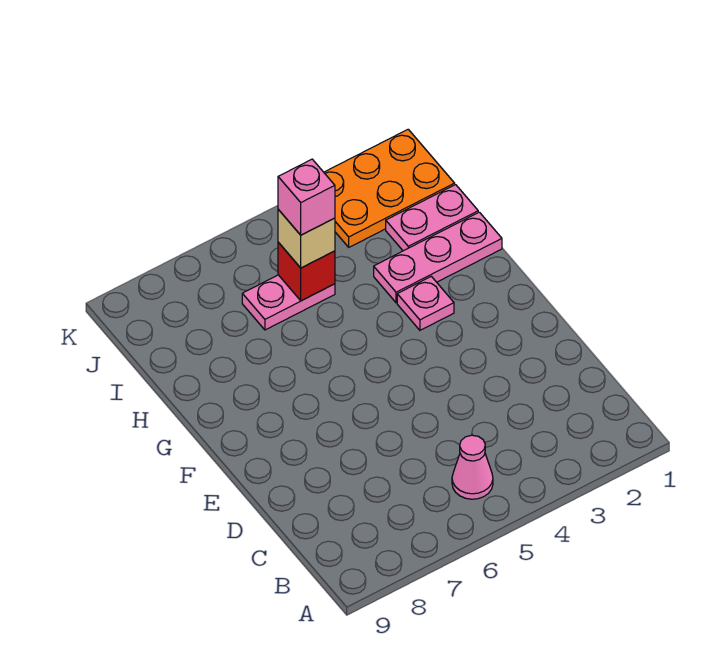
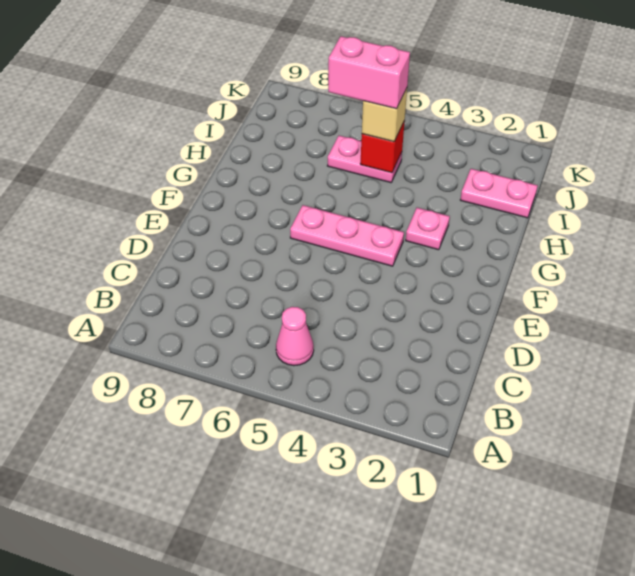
pink plate H1:H3 level 1 -> pink plate F4:F6 level 1
pink brick I5 level 4 -> pink brick I5:I6 level 4
orange plate J1:K3 level 1 -> none

